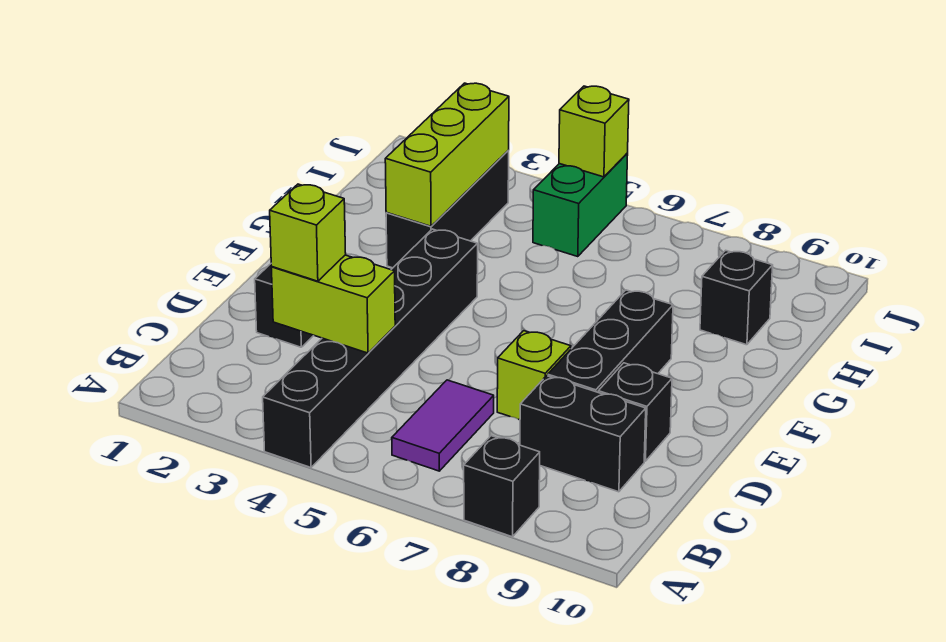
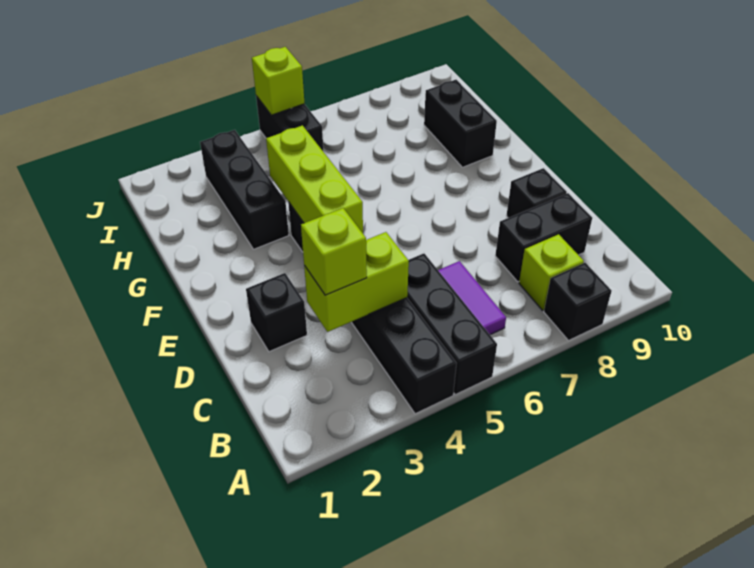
lime brick D7 level 1 -> lime brick B8 level 1
black brick D8:F8 level 1 -> black brick A5:C5 level 1
lime brick G3:I3 level 2 -> lime brick E4:G4 level 2
black brick H9 level 1 -> black brick G9:H9 level 1
green brick I5:J5 level 1 -> black brick I5:J5 level 1

